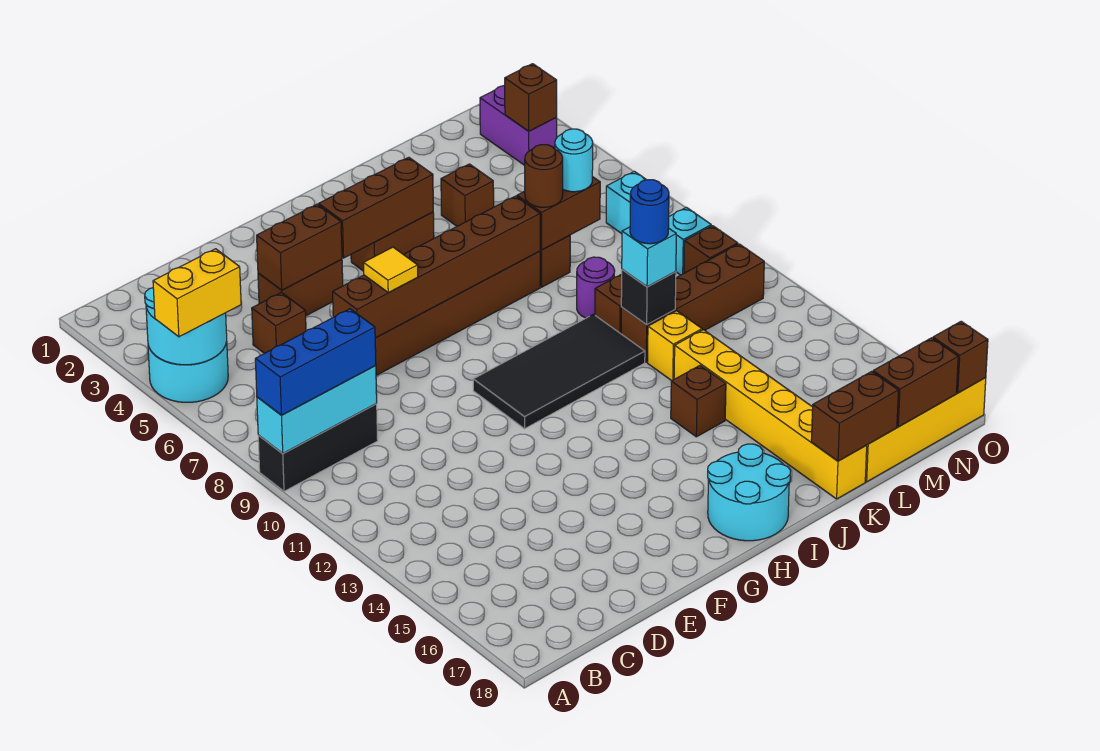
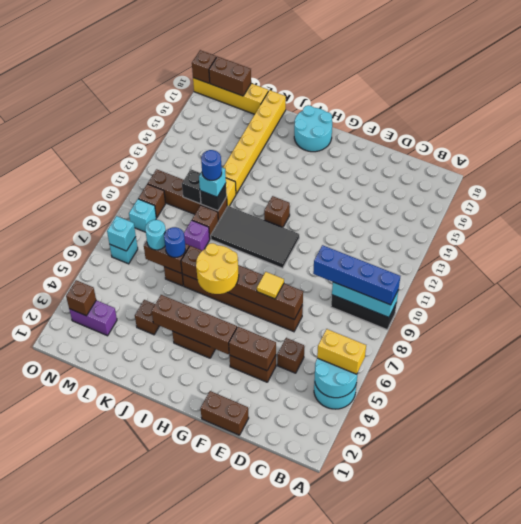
blue brick A9:C9 level 3 -> blue brick A9:D9 level 3
brown brick G4:I4 level 2 -> brown brick G4:J4 level 2
none -> yellow round brick H6:I7 level 3
brown brick J14 level 1 -> brown brick H12 level 1
brown round brick K7 level 3 -> blue round brick K7 level 3
purple round brick K9 level 1 -> purple brick K9 level 1
brown brick K18:L18 level 2 -> brown brick E1:F1 level 1
none -> black brick L11 level 2
purple brick N2:N3 level 1 -> purple brick M3:N3 level 1
none -> cyan brick N7 level 2

